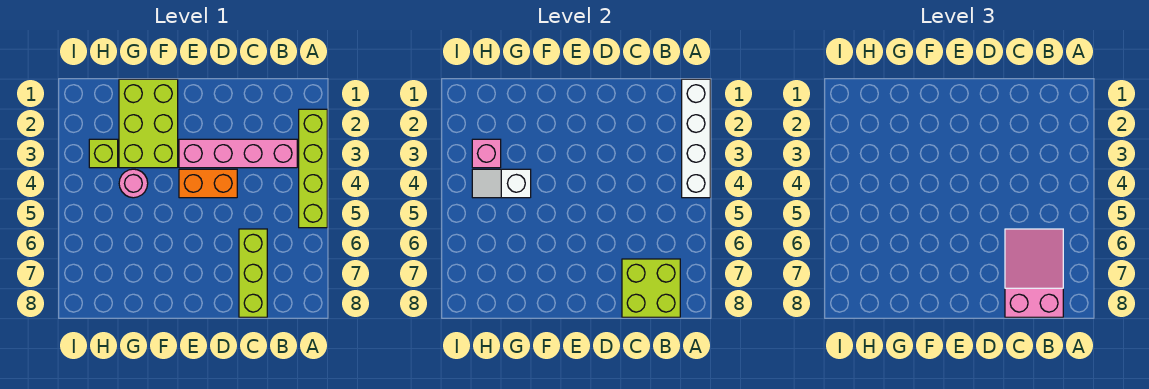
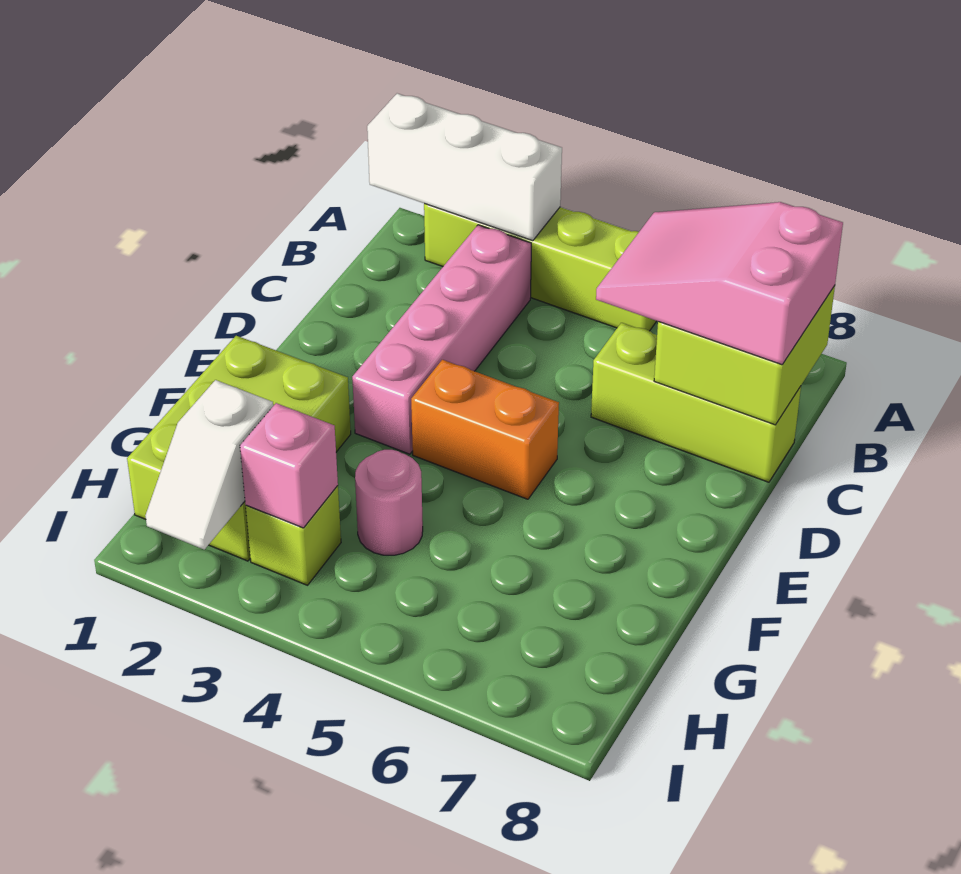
white brick A1:A4 level 2 -> white brick A1:A3 level 2
orange brick D4:E4 level 1 -> orange brick E4:E5 level 1
lime brick F1:G3 level 1 -> lime brick F1:H2 level 1
white slope G4:H4 level 2 top G -> white slope H2:I2 level 2 top H

